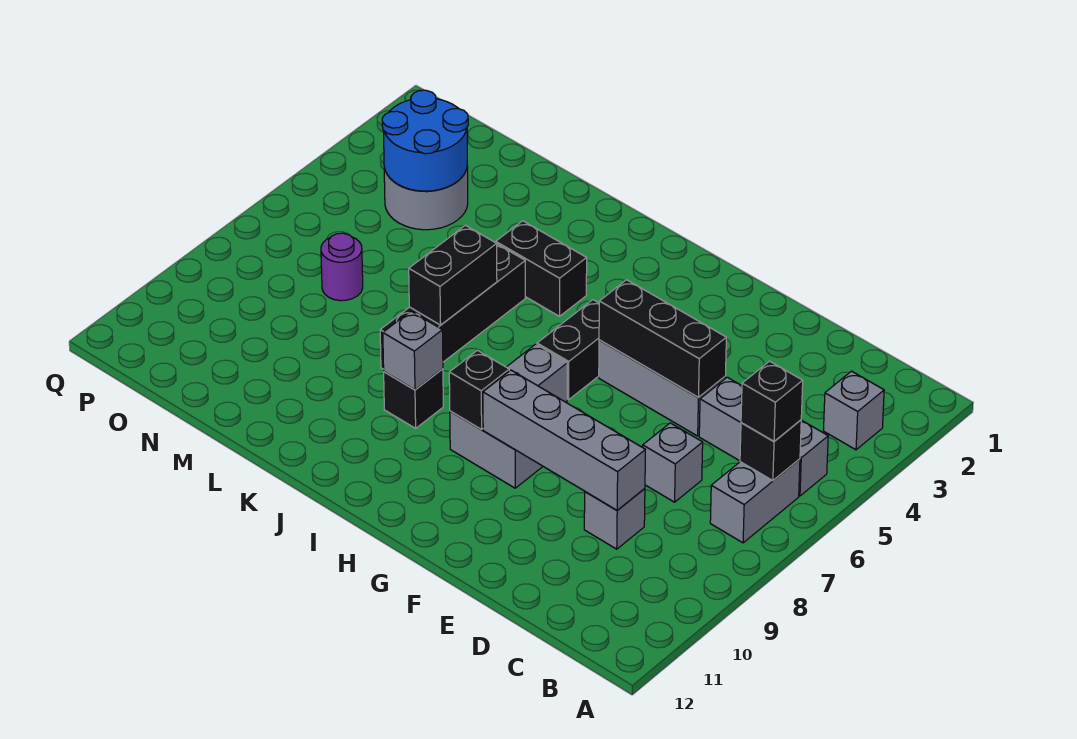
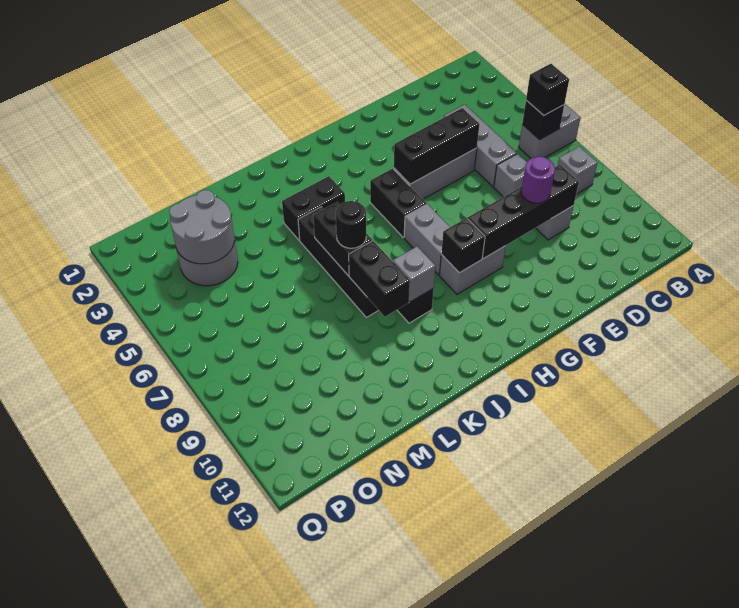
grey brick B3 level 1 -> grey brick B8 level 1
grey brick B5:D5 level 1 -> grey brick D4:D6 level 1
grey brick B6:B7 level 1 -> grey brick A6:B6 level 1
grey brick D9:G9 level 2 -> black brick D9:G9 level 2
none -> black round brick K7 level 3
none -> black brick K8:K9 level 2
blue round brick N3:O4 level 2 -> grey round brick N3:O4 level 2
purple round brick N7 level 1 -> purple round brick E9 level 3

